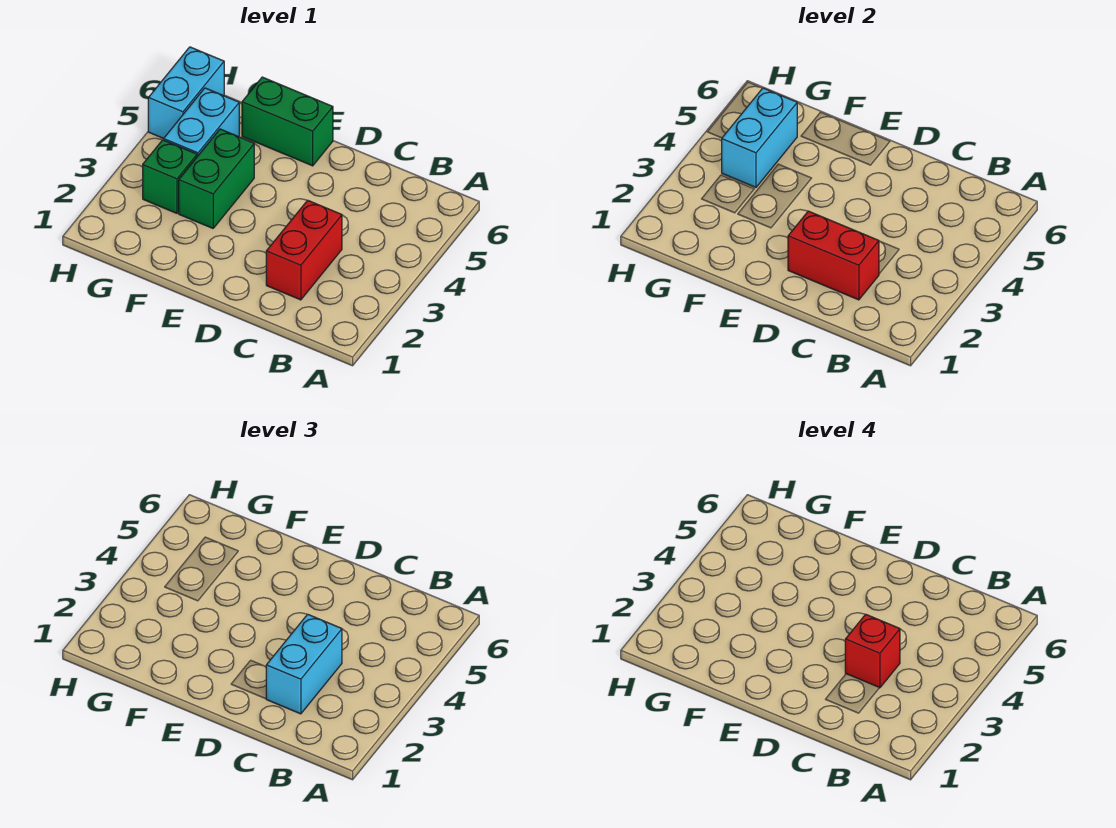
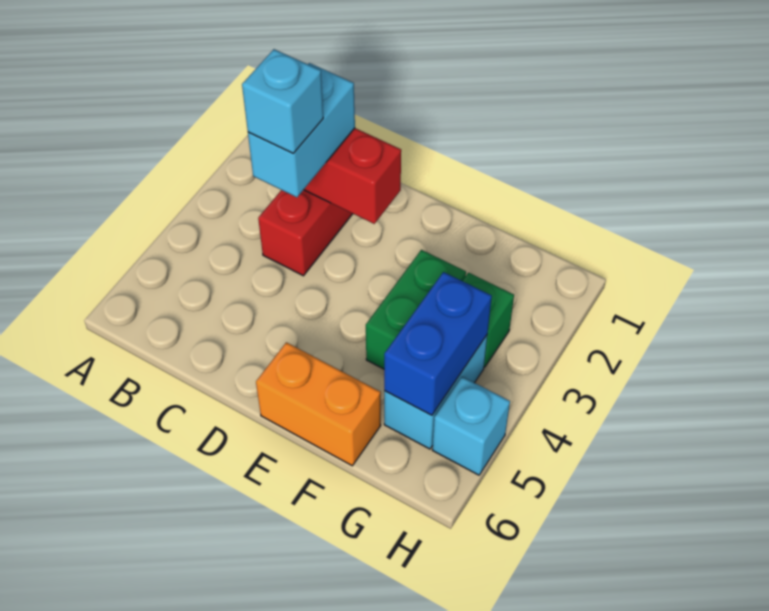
red brick C3 level 4 -> cyan brick C3 level 4
green brick E6:F6 level 1 -> orange brick E6:F6 level 1
cyan brick G4:G5 level 2 -> blue brick G4:G5 level 2
cyan brick H5:H6 level 1 -> cyan brick H5 level 1

